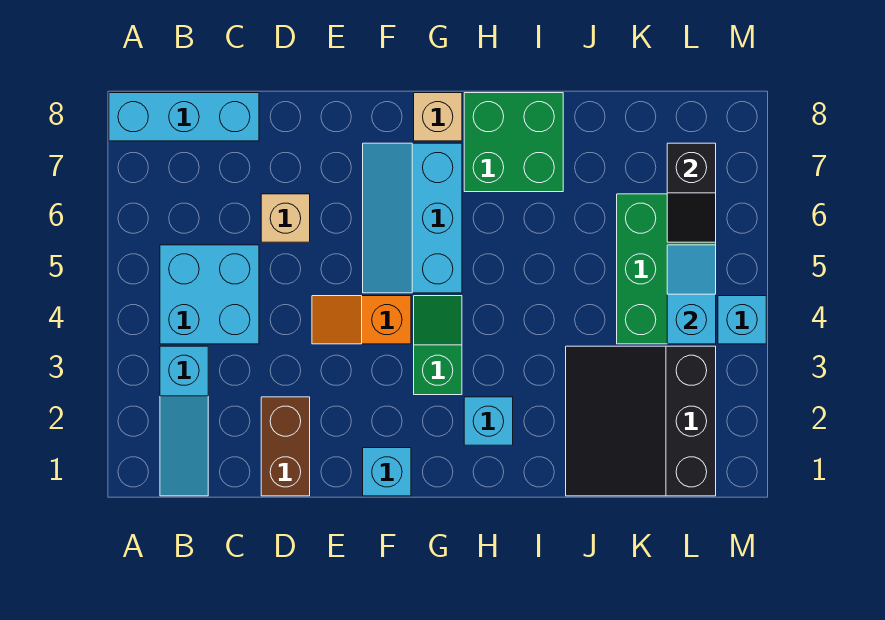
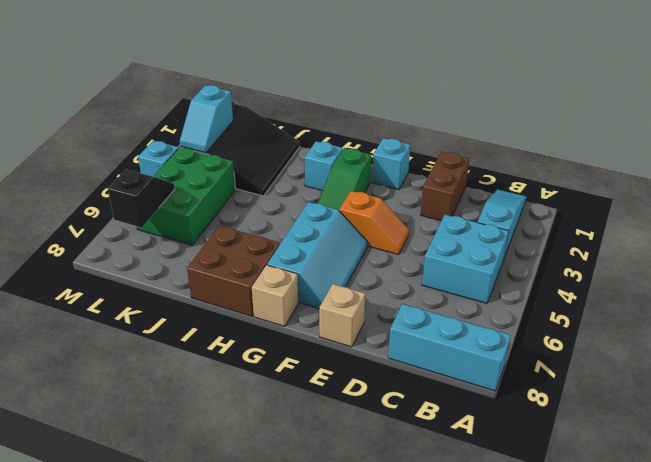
tan brick D6 level 1 -> tan brick E8 level 1
green slope G3:G4 level 1 top 3 -> green slope G2:G4 level 1 top 2
green brick H7:I8 level 1 -> brown brick H7:I8 level 1
cyan slope L4:L5 level 2 top 4 -> cyan slope L2:L3 level 2 top 2

